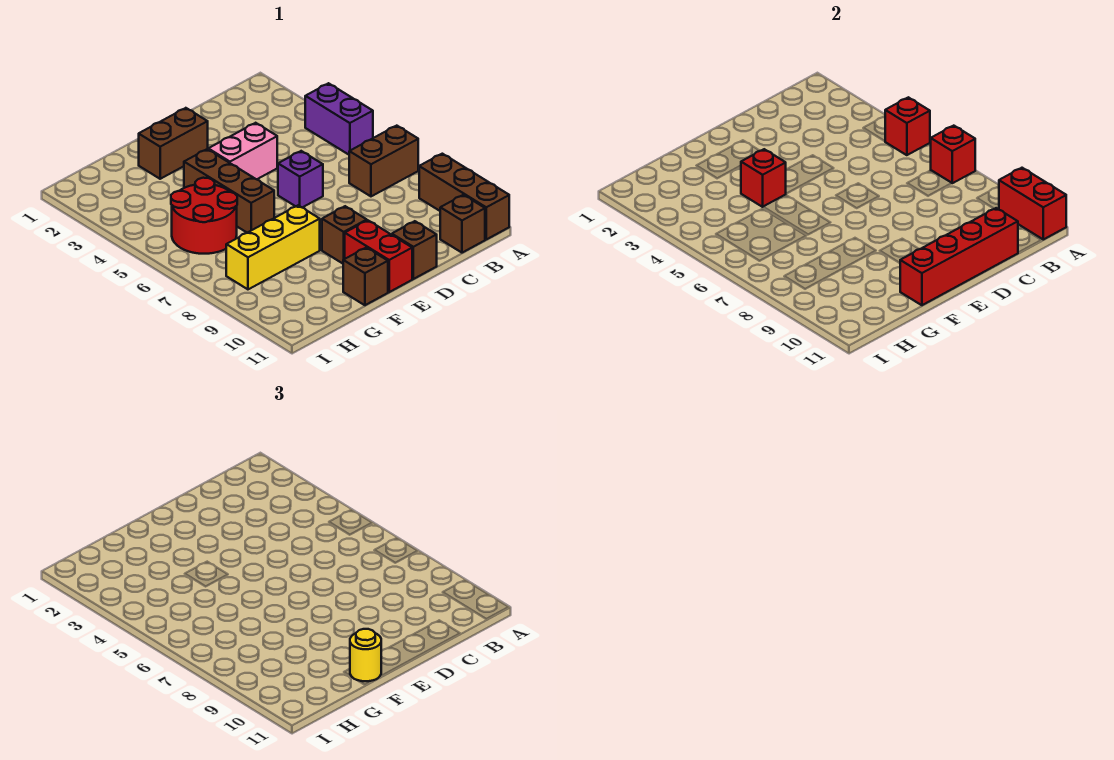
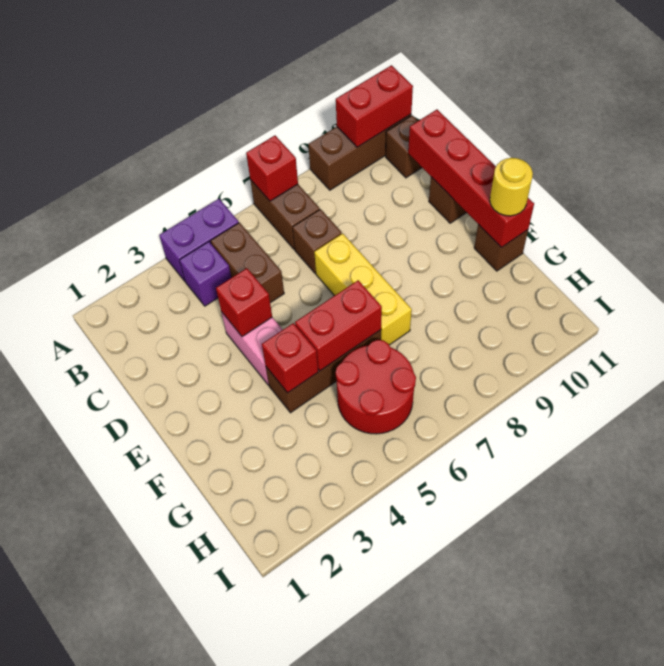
red brick A5 level 2 -> red brick D4 level 2
purple brick D6 level 1 -> purple brick B4 level 1
brown brick E2:F2 level 1 -> brown brick B5:C5 level 1
brown brick E9 level 1 -> brown brick C7 level 1
red brick E10:E11 level 1 -> red brick F5:F6 level 2
yellow brick F8:H8 level 1 -> yellow brick D7:F7 level 1

